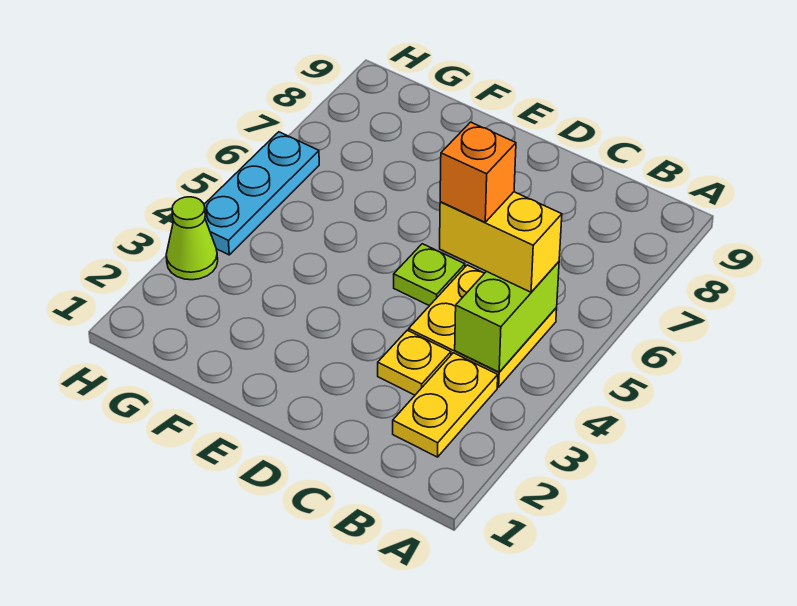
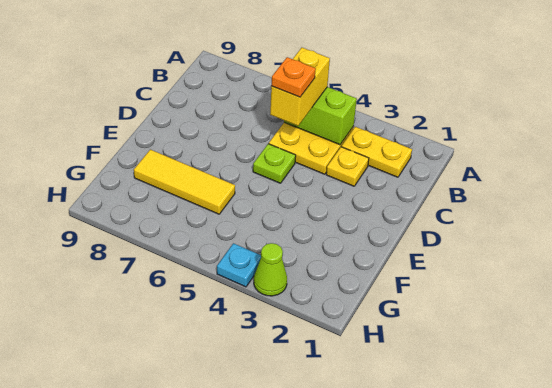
orange brick C5 level 4 -> orange plate C5 level 4
none -> yellow tile F6:F8 level 1
cyan plate H4:H6 level 1 -> cyan plate H4 level 1

